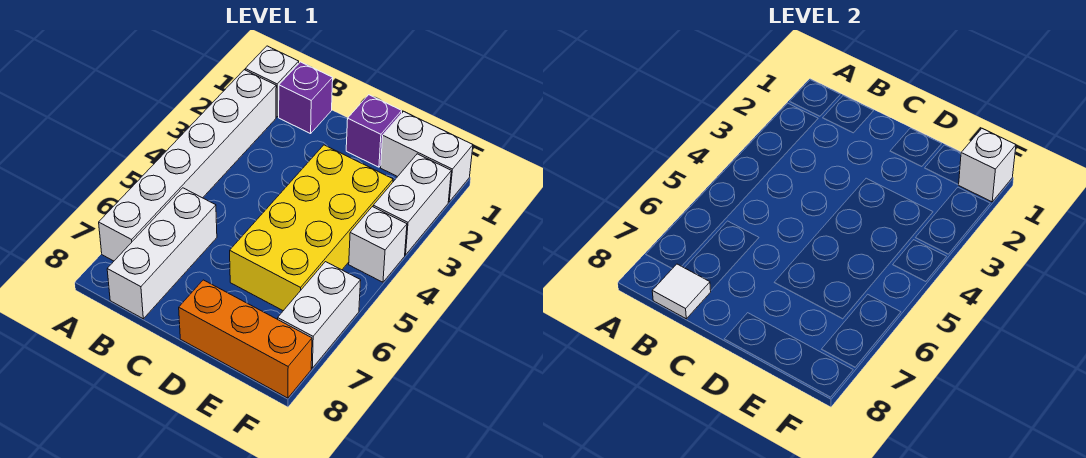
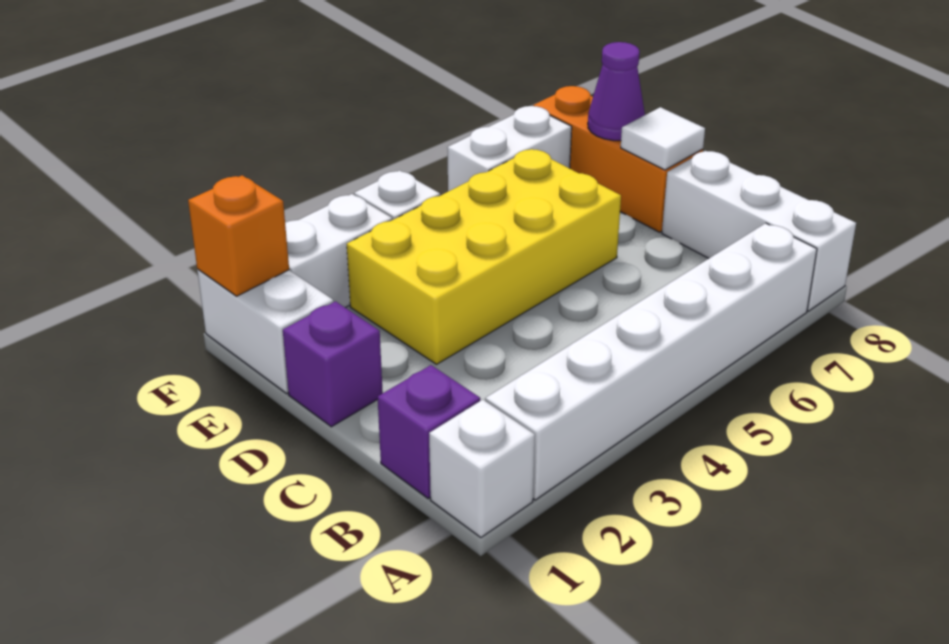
white brick B6:B8 level 1 -> white brick A8:C8 level 1
white tile B8 level 2 -> white tile D8 level 2
none -> purple cone E8 level 2
white brick F1 level 2 -> orange brick F1 level 2

